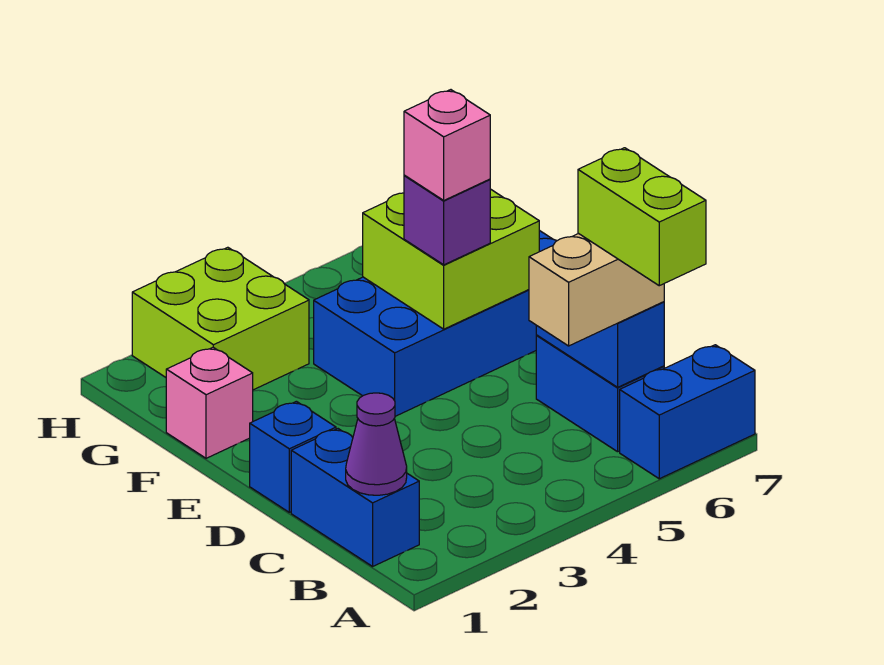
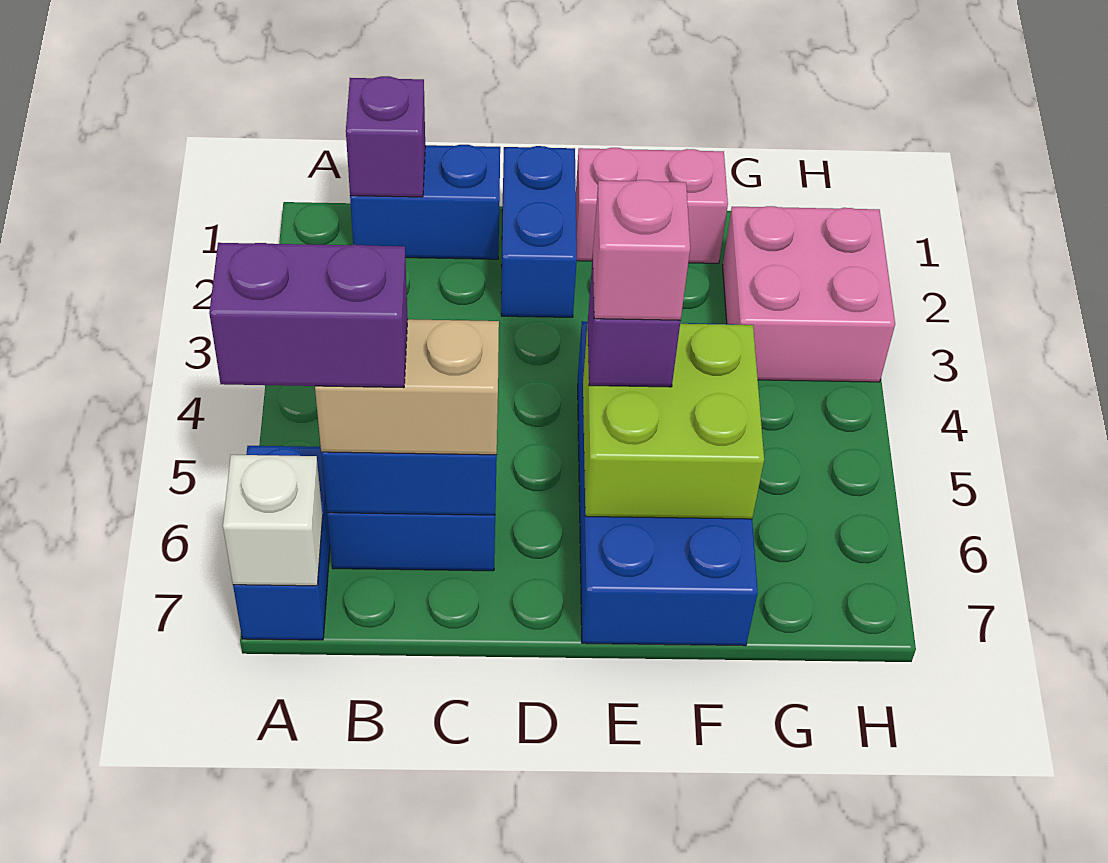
lime brick A6:B6 level 4 -> purple brick A6:B6 level 4
none -> white brick A7 level 2
purple cone B1 level 2 -> purple brick B1 level 2
tan brick B5:B6 level 3 -> tan brick B6:C6 level 3
blue brick D1 level 1 -> blue brick D1:D2 level 1
pink brick F1 level 1 -> pink brick E1:F1 level 1
lime brick G2:H3 level 1 -> pink brick G2:H3 level 1

